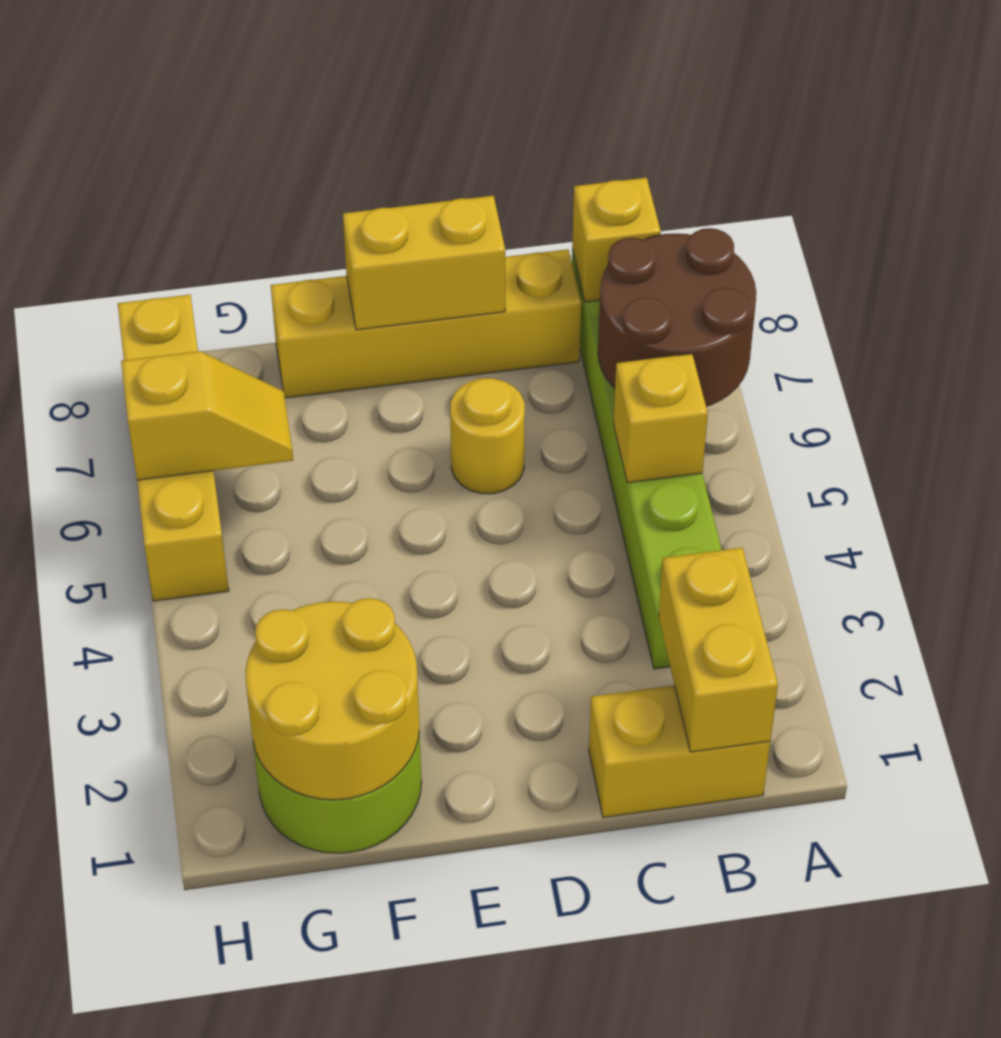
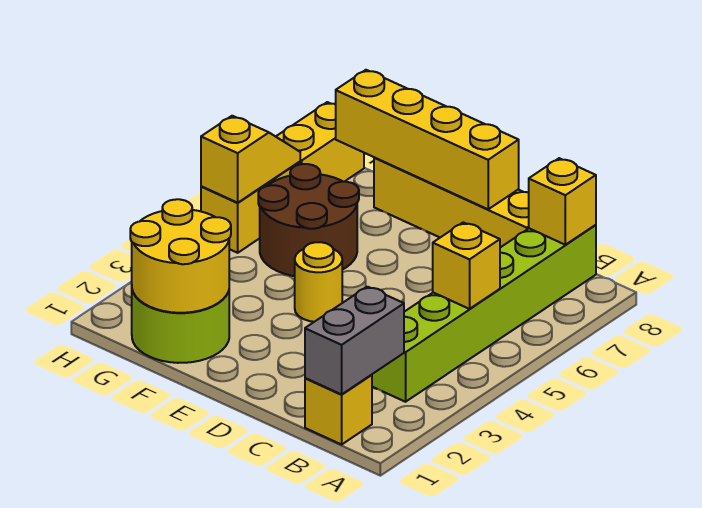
brown round brick A6:B7 level 2 -> brown round brick F5:G6 level 1
yellow brick B1:C1 level 1 -> yellow brick B1 level 1
yellow brick B1:B2 level 2 -> grey brick B1:B2 level 2
yellow round brick D6 level 1 -> yellow round brick E4 level 1
yellow brick D8:E8 level 2 -> yellow brick D8:G8 level 2
yellow slope G6:H6 level 2 top H -> yellow slope H5:H6 level 2 top 5

